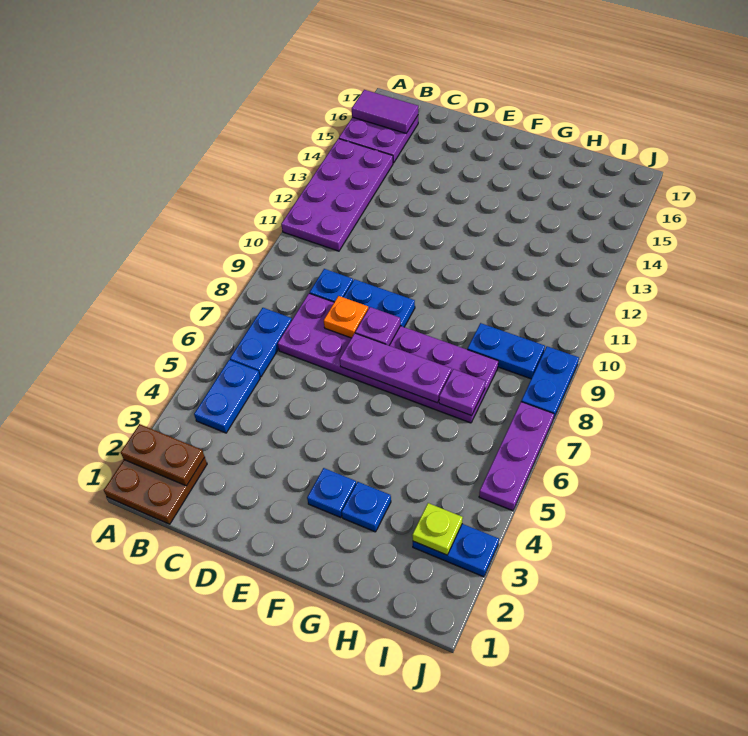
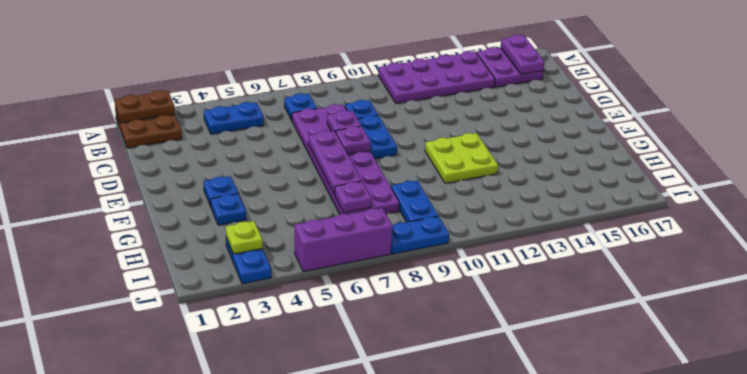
brown plate A2:B2 level 2 -> brown plate A1:A2 level 2
purple tile A16:B16 level 2 -> purple plate A16:B16 level 2
blue plate B6:B7 level 1 -> blue plate B7 level 1
orange plate D8 level 2 -> purple plate D8 level 2
none -> lime plate F11:G12 level 1
purple plate J5:J7 level 1 -> purple brick J5:J7 level 1

